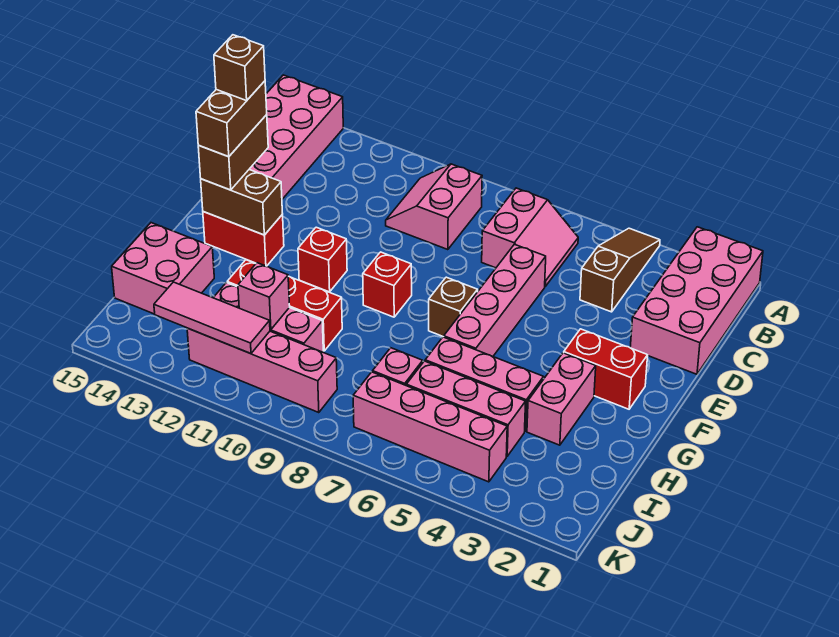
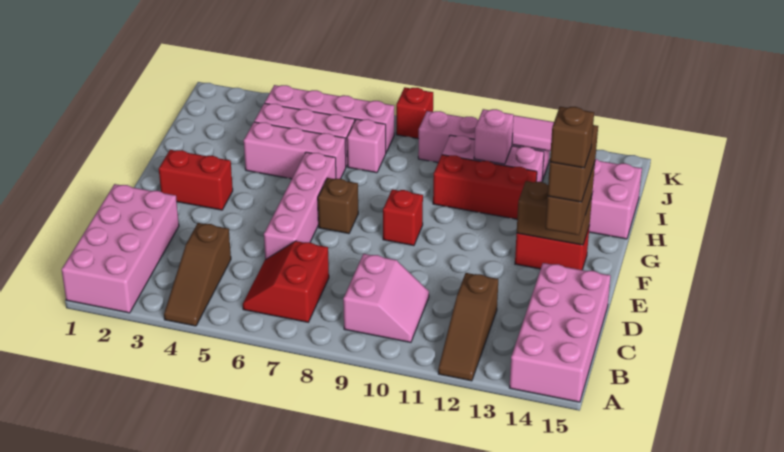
none -> brown slope A12:C12 level 1 top C
pink slope B6:C7 level 1 top 7 -> red slope B6:C7 level 1 top 7
red brick F11 level 1 -> red brick K8 level 1
pink brick G3:H3 level 1 -> none

